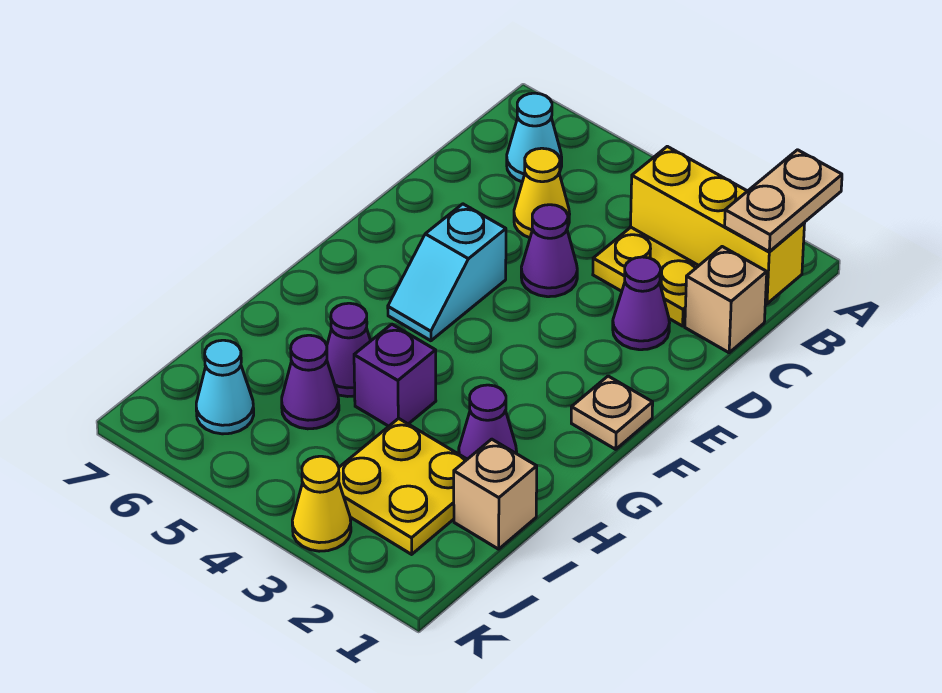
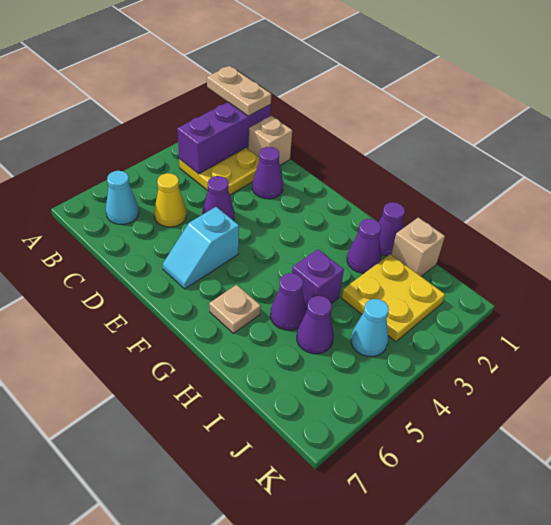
yellow brick B1:B3 level 2 -> purple brick B1:B3 level 2
cyan slope E5:F5 level 1 top E -> cyan slope E5:E6 level 1 top 5
tan plate F1 level 1 -> tan plate G6 level 1
none -> purple cone H1 level 1
cyan cone J6 level 1 -> cyan cone J4 level 1
yellow cone K3 level 1 -> none

